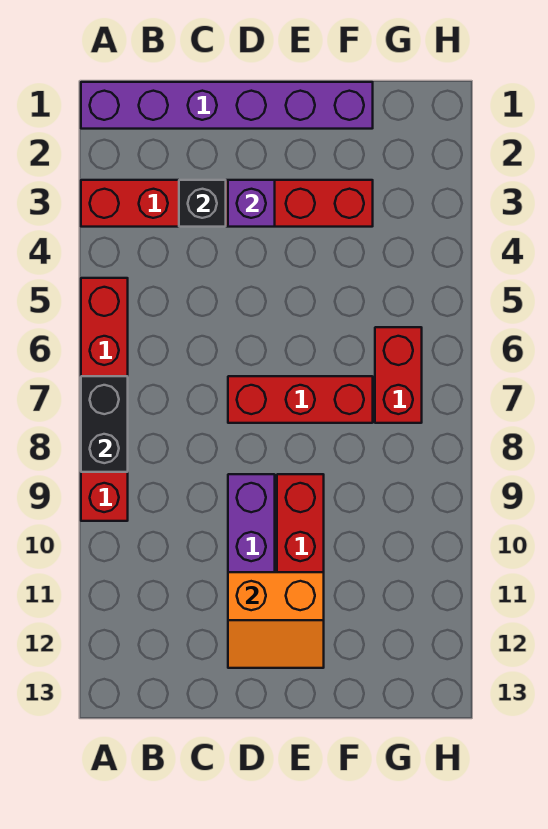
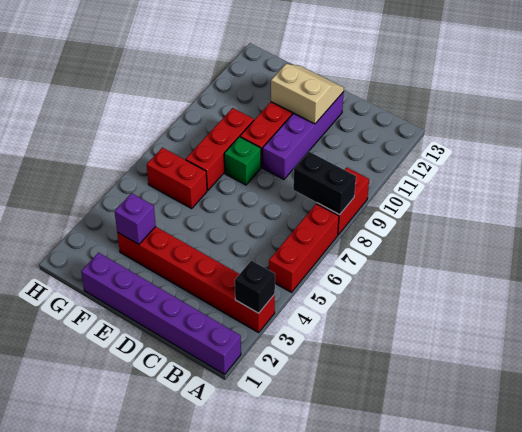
black brick A7:A8 level 2 -> black brick A8:B8 level 2
black brick C3 level 2 -> black brick A3 level 2
purple brick D3 level 2 -> purple brick F3 level 2
red brick D7:F7 level 1 -> red brick F7:F9 level 1
orange slope D11:E12 level 2 top 11 -> tan slope D11:E12 level 2 top 11
none -> green brick E8 level 1
red brick G6:G7 level 1 -> red brick F6:G6 level 1

